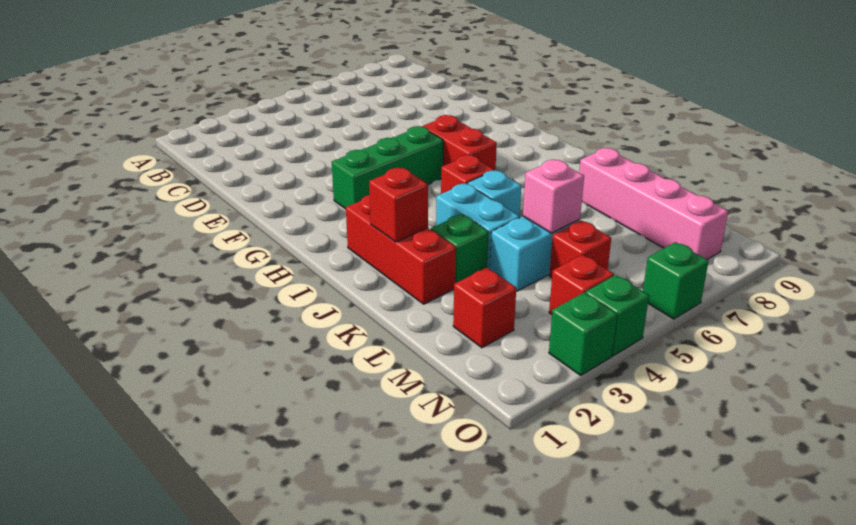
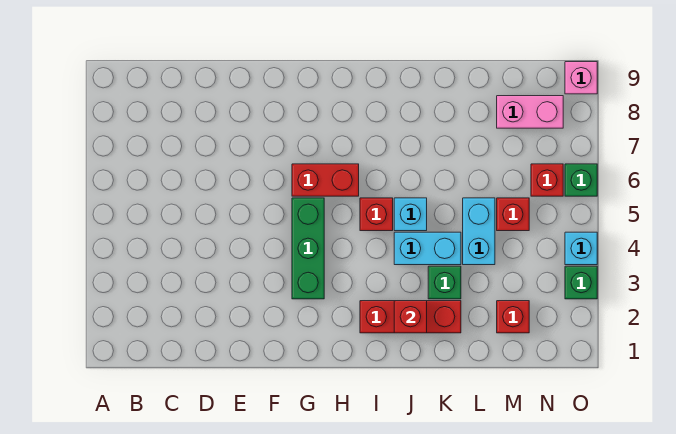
pink brick K8:N8 level 1 -> pink brick M8:N8 level 1
pink brick L5 level 2 -> pink brick O9 level 1
red brick N4 level 1 -> red brick N6 level 1
green brick O4 level 1 -> cyan brick O4 level 1

